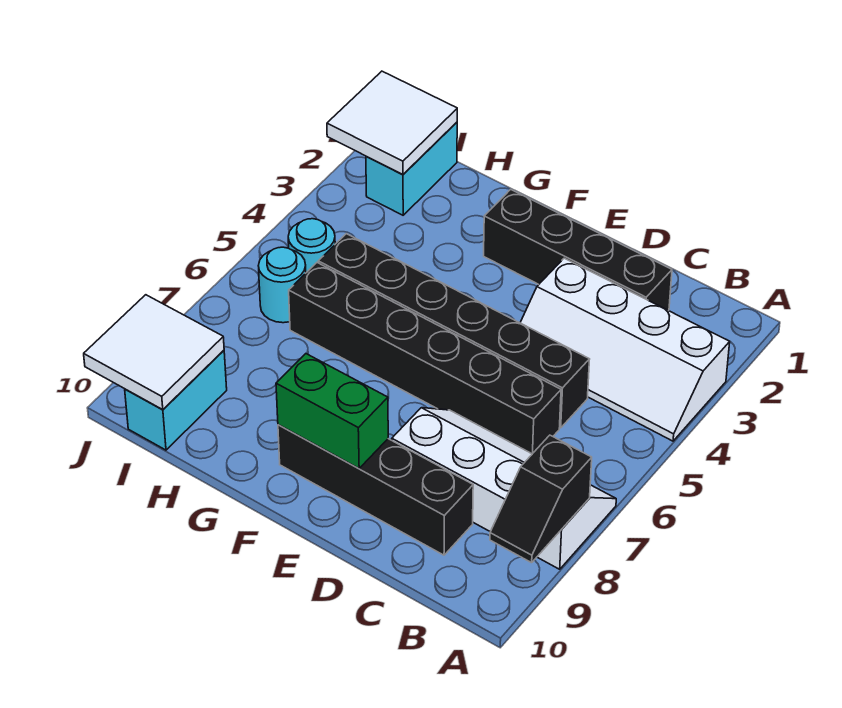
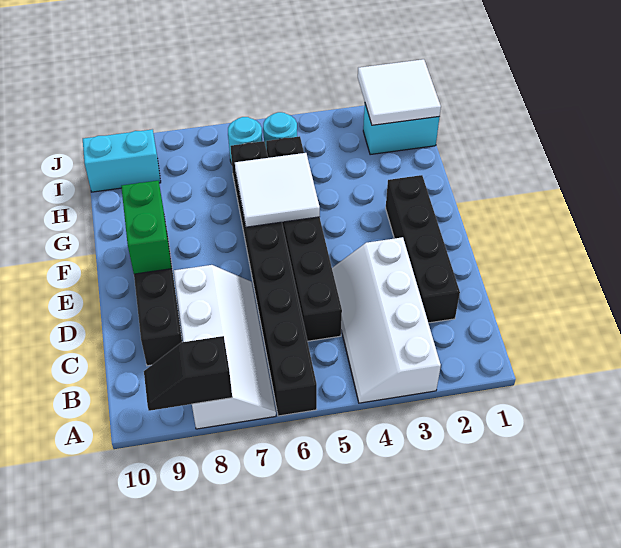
black brick C6:H6 level 1 -> black brick A6:H6 level 1
white tile I9:J10 level 2 -> white tile F5:G6 level 2

